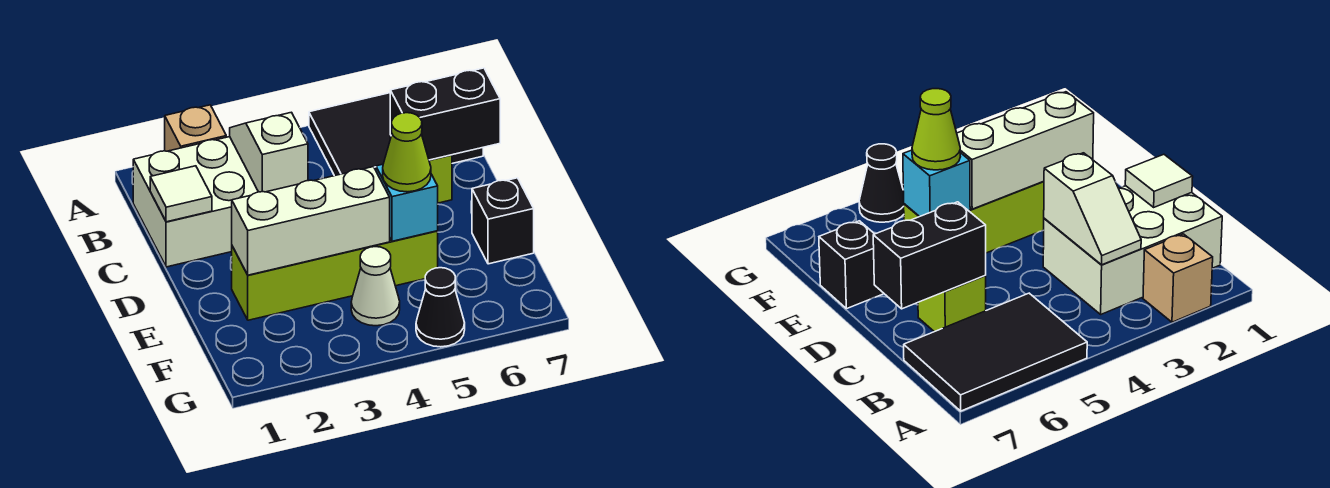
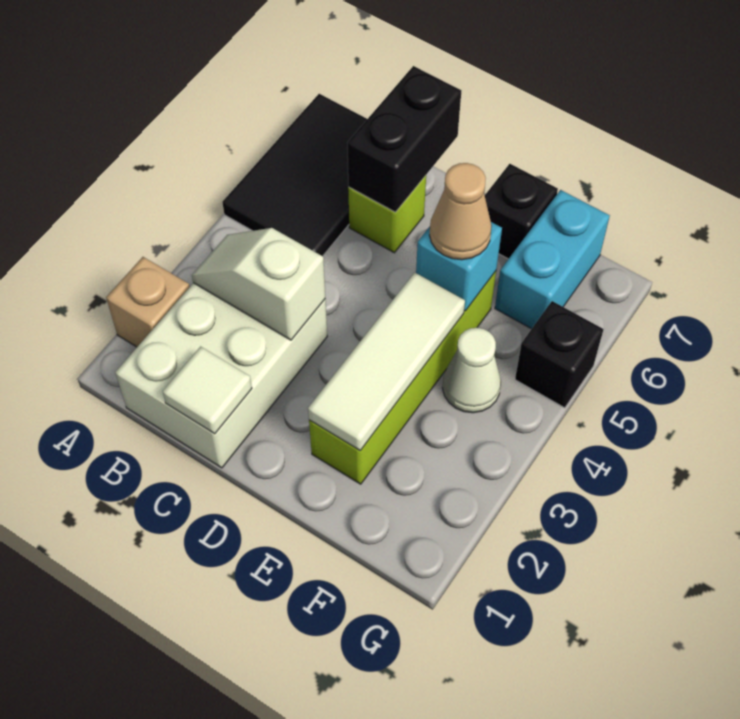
white brick E2:E4 level 2 -> white tile E2:E4 level 2
lime cone E5 level 3 -> tan cone E5 level 3
none -> cyan brick F6:F7 level 1
black cone G5 level 1 -> black brick G5 level 1

